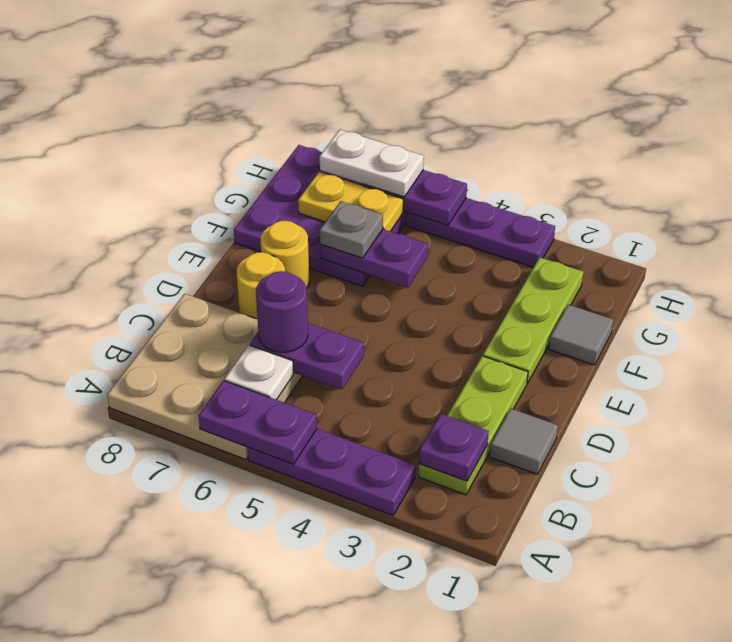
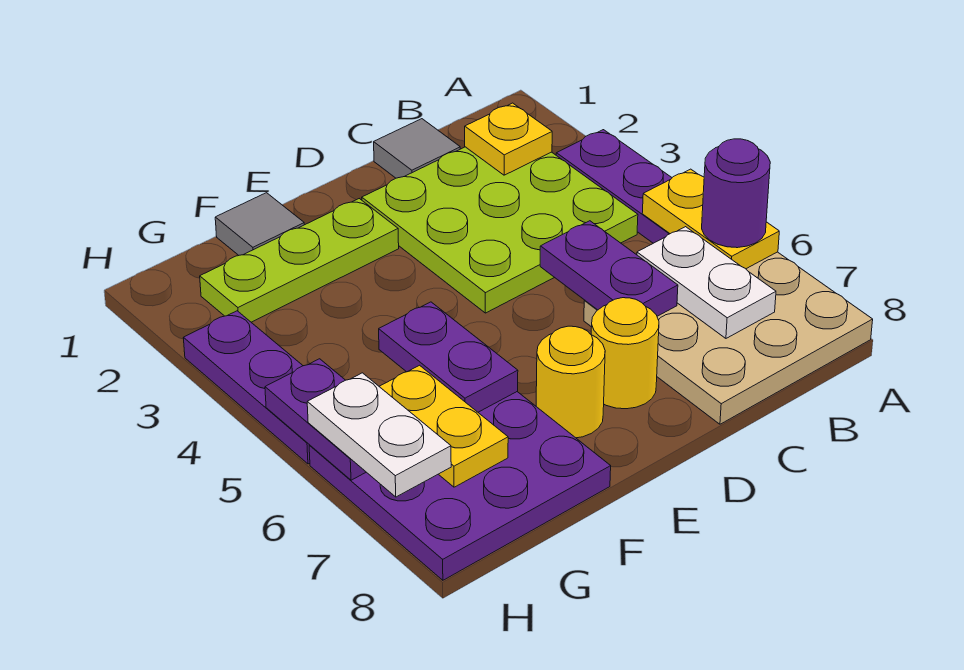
purple plate A5:A6 level 2 -> yellow plate A5:A6 level 2
lime plate B2:D2 level 1 -> lime plate B2:D4 level 1
purple plate B2 level 2 -> yellow plate B2 level 2
white plate B6 level 2 -> white plate B6:B7 level 2
purple round brick C6 level 3 -> purple round brick A6 level 3
grey plate F6 level 3 -> none

